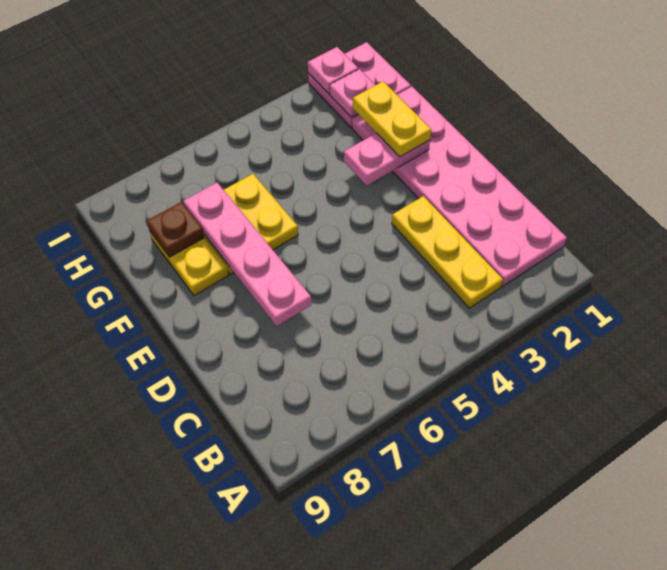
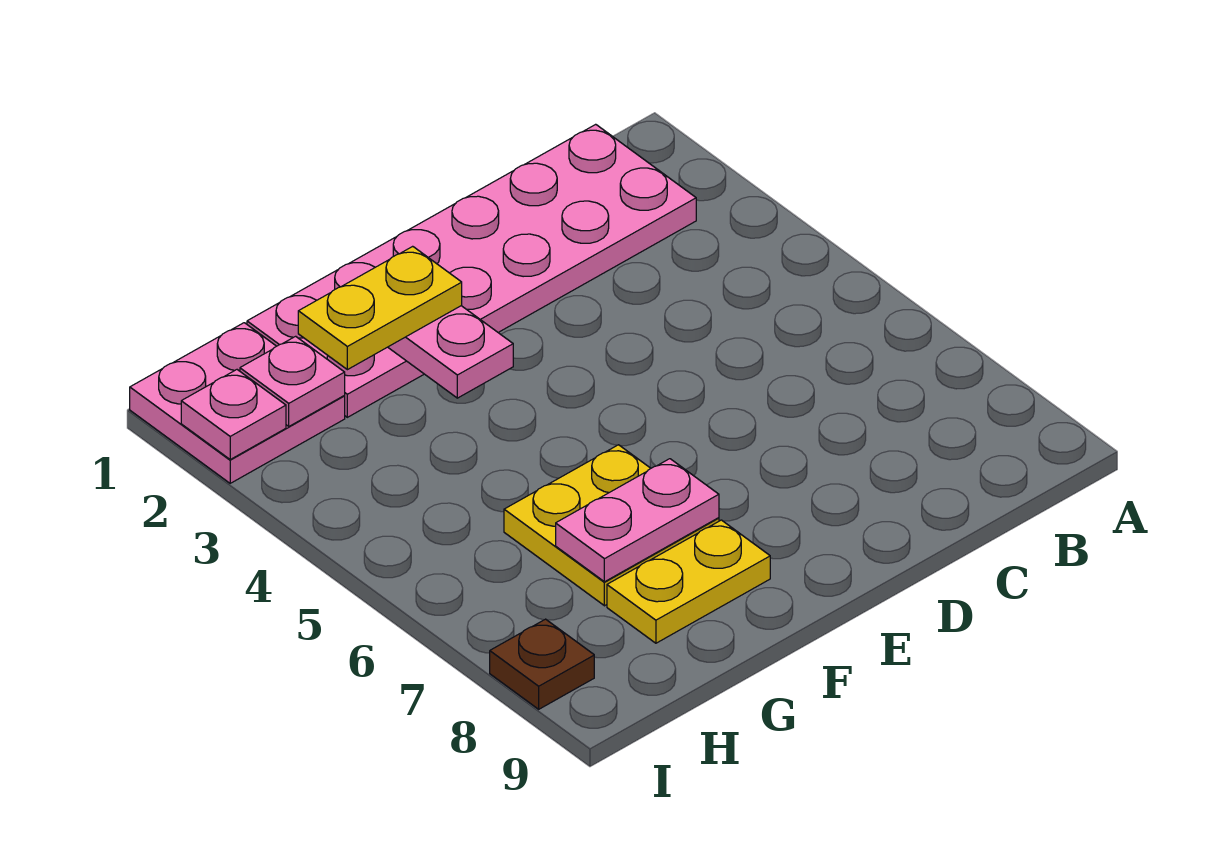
yellow plate B3:D3 level 1 -> none
pink plate D7:G7 level 2 -> pink plate F7:G7 level 2
brown plate G8 level 2 -> brown plate I8 level 1

